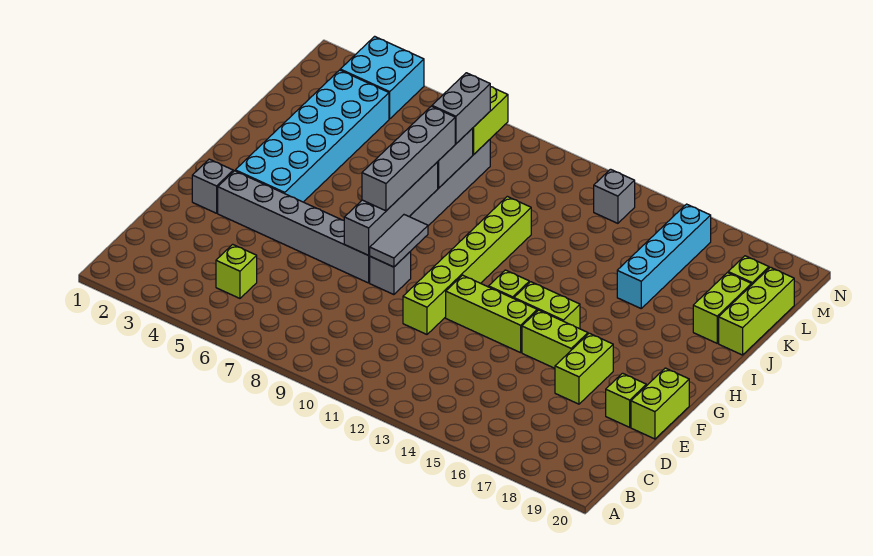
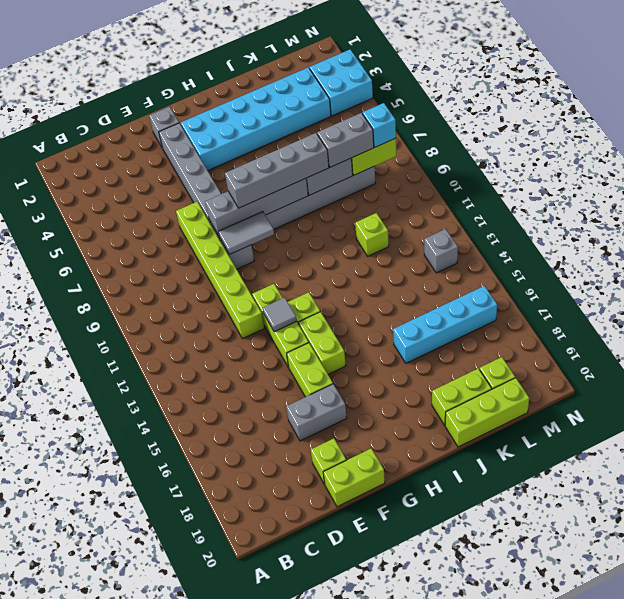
lime brick C5 level 1 -> lime brick K11 level 1
lime brick E11:J11 level 1 -> lime brick E7:E12 level 1
lime brick E17:F17 level 1 -> grey brick E17:F17 level 1
none -> grey tile F13 level 2
none -> cyan brick M8 level 3

